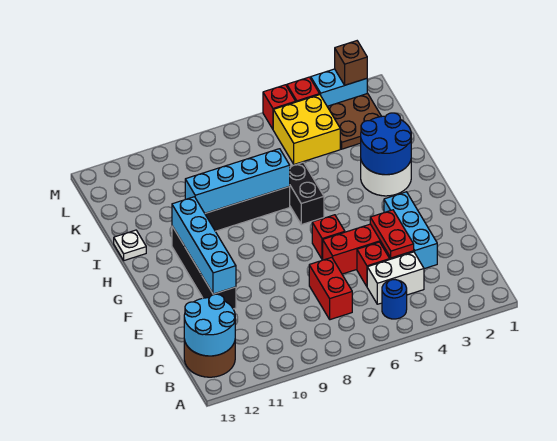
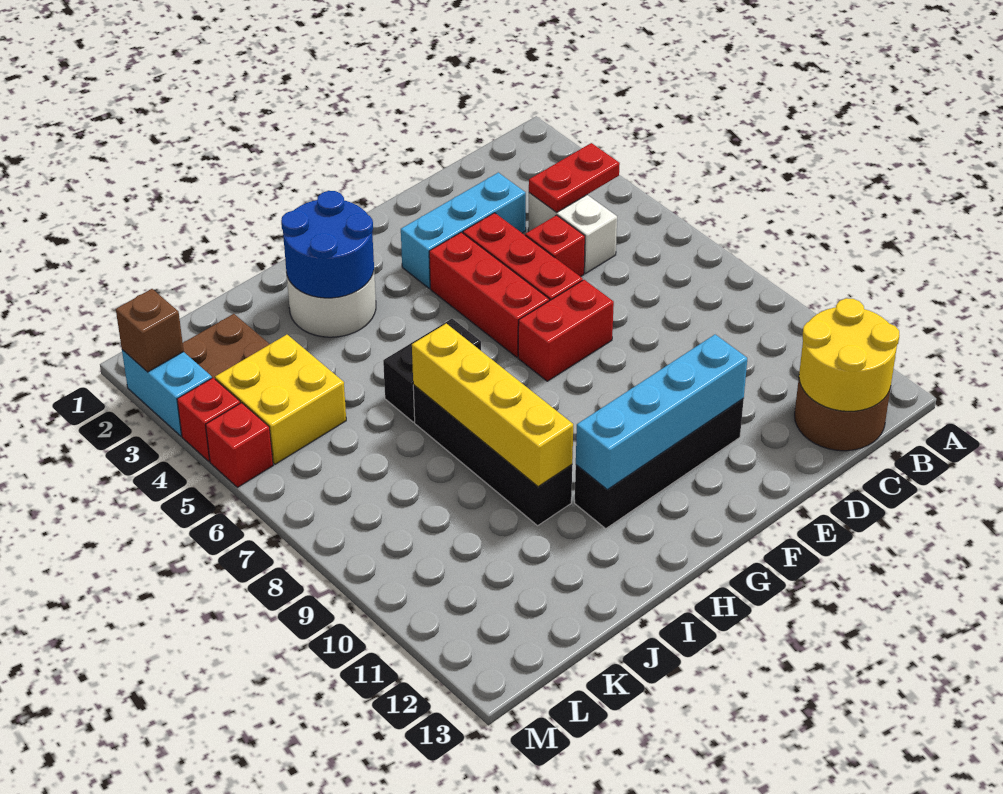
blue round brick B5 level 1 -> none
cyan round brick B12:C13 level 2 -> yellow round brick B12:C13 level 2
red brick C7:D7 level 1 -> red brick E7:F7 level 1
red plate D4:E4 level 2 -> red plate B4:C4 level 2
red brick F6 level 1 -> red brick F4:F6 level 1
cyan brick I7:I10 level 2 -> yellow brick I7:I10 level 2
white plate I13 level 1 -> none

